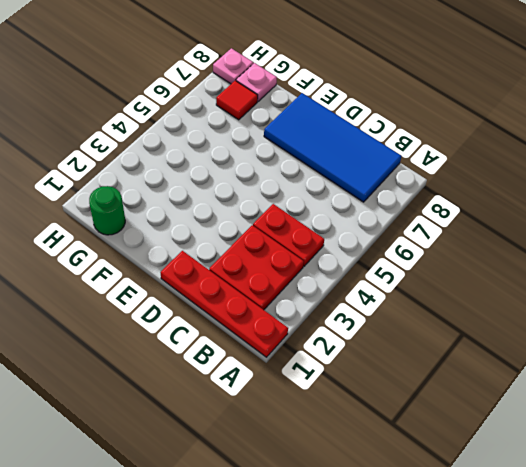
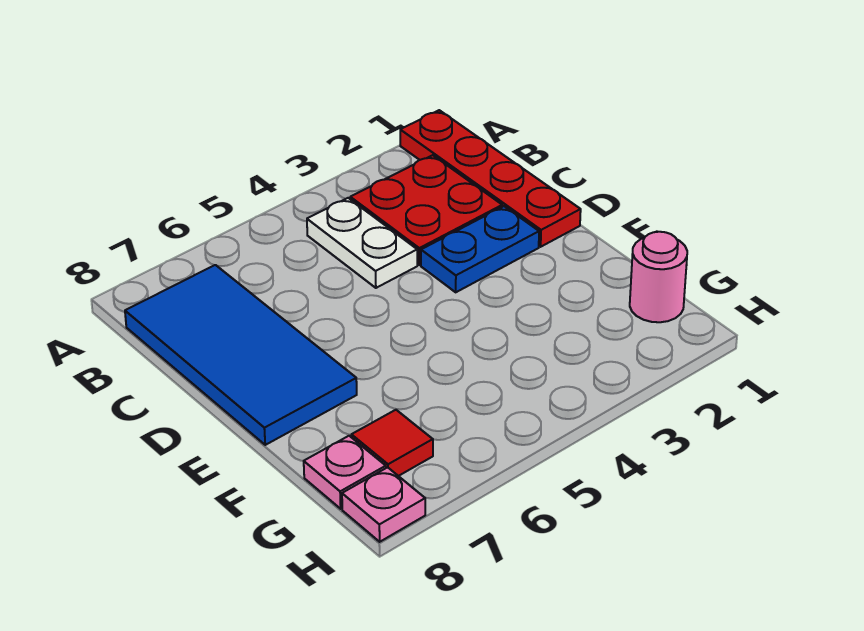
red plate B4:C4 level 1 -> white plate B4:C4 level 1
none -> blue plate D2:D3 level 1
green round brick G1 level 1 -> pink round brick G1 level 1

